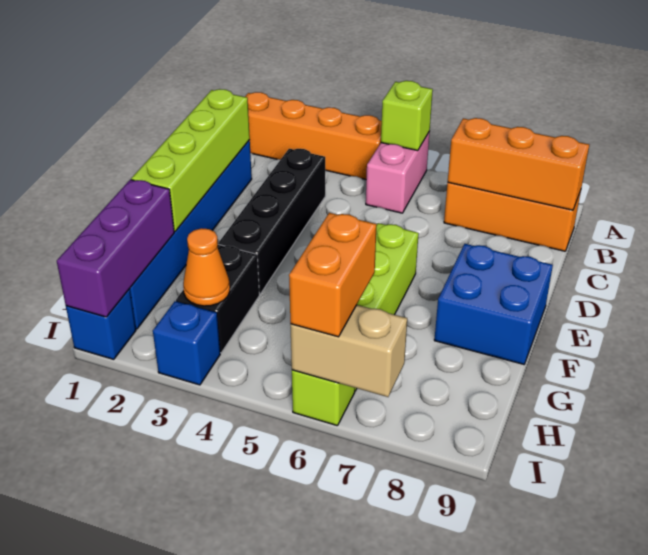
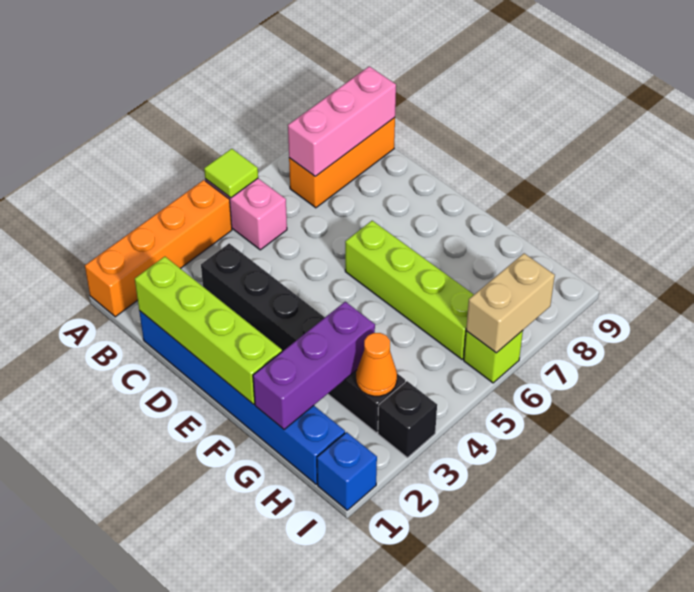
lime brick A5 level 2 -> lime tile A5 level 2
orange brick B7:B9 level 2 -> pink brick B7:B9 level 2
blue brick E8:F9 level 1 -> none
purple brick G1:I1 level 2 -> purple brick G1:G3 level 2
orange brick H6:I6 level 3 -> none
blue brick I3 level 1 -> black brick I3 level 1

